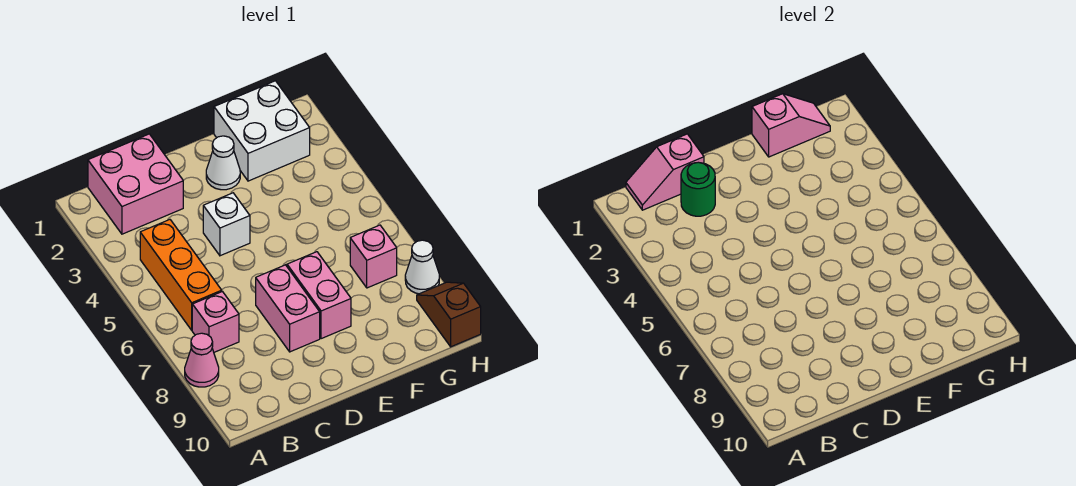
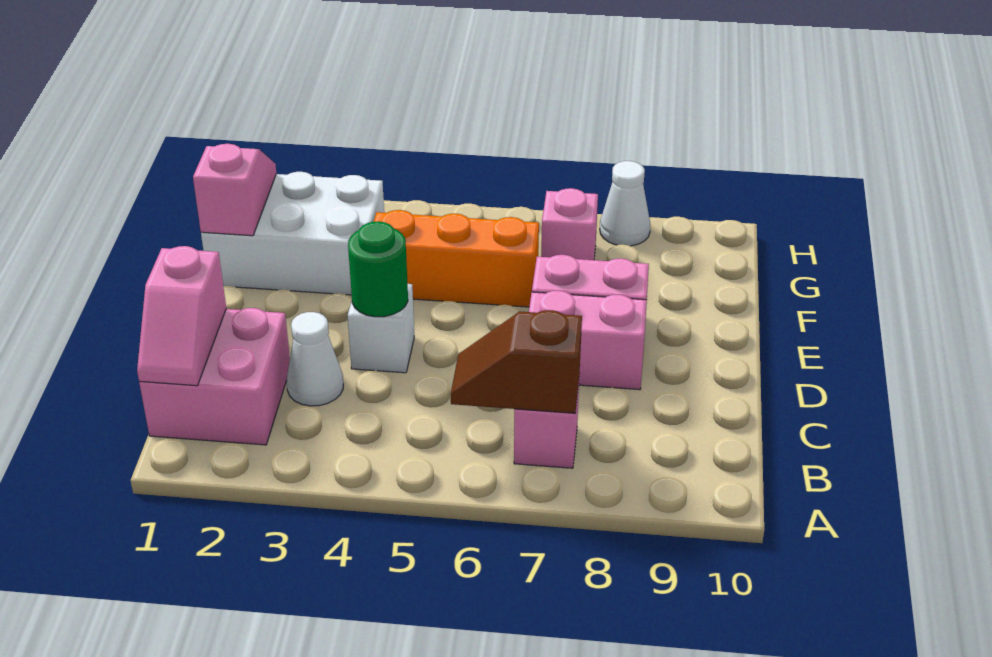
pink cone A8 level 1 -> none
orange brick B4:B6 level 1 -> orange brick F4:F6 level 1
green round brick C2 level 2 -> green round brick D4 level 2
white cone E2 level 1 -> white cone C3 level 1
white brick F1:G2 level 1 -> white brick F1:G3 level 1
brown slope H9:H10 level 1 top 10 -> brown slope B6:B7 level 2 top 7

